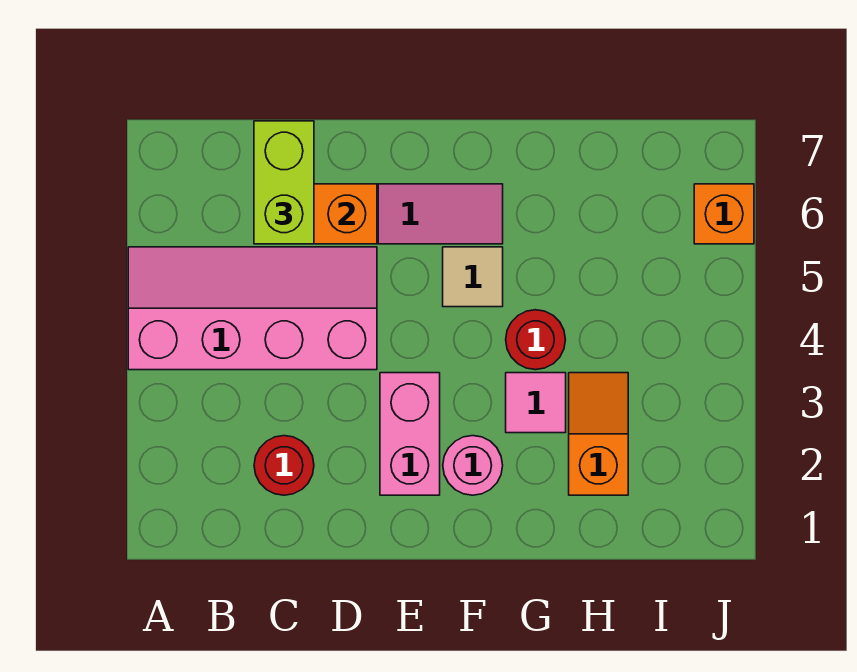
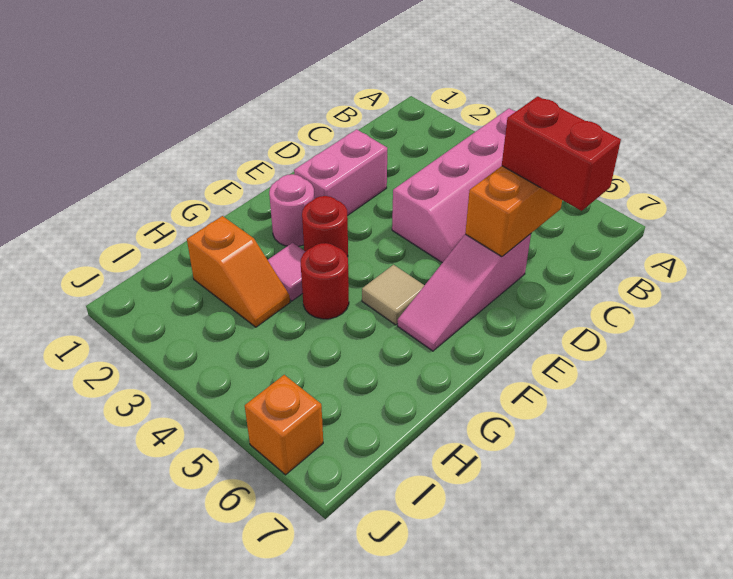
red round brick C2 level 1 -> red round brick F3 level 1
lime brick C6:C7 level 3 -> red brick C6:C7 level 3
pink brick E2:E3 level 1 -> pink brick D2:E2 level 1

